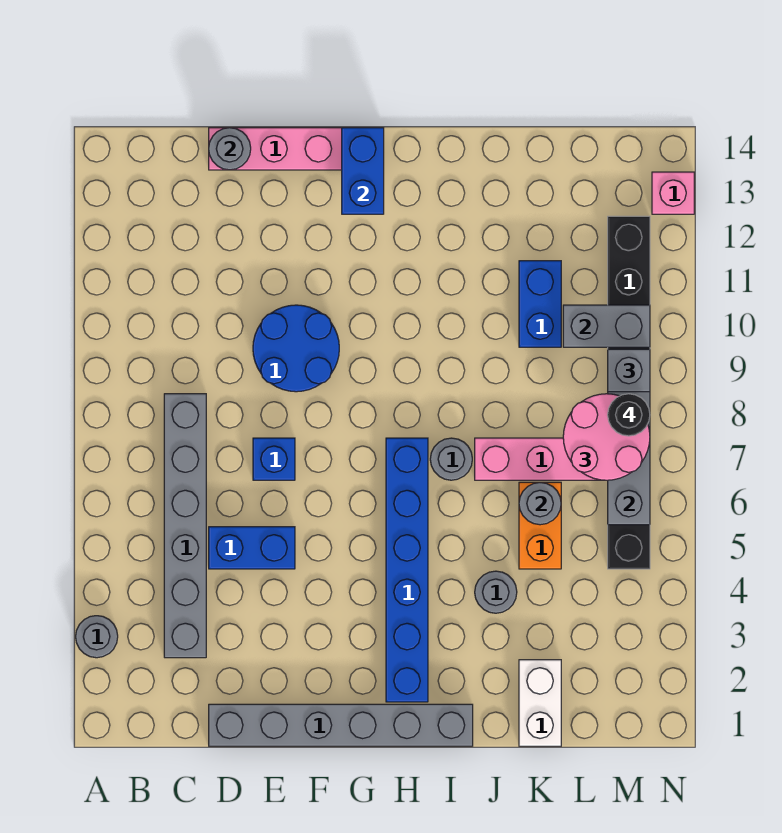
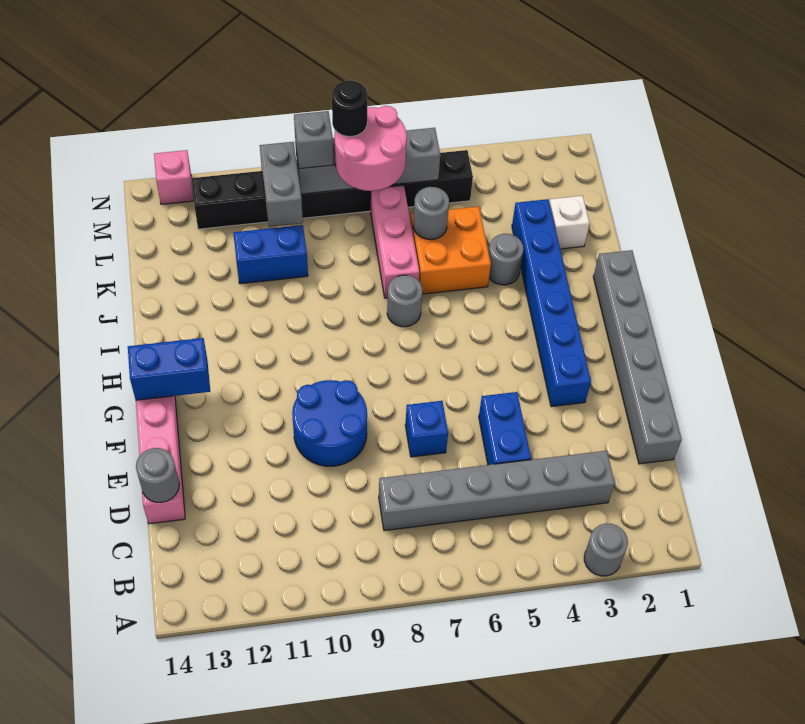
blue brick H2:H7 level 1 -> blue brick F3:K3 level 1
white brick K1:K2 level 1 -> white brick K2 level 1
orange brick K5:K6 level 1 -> orange brick J5:K6 level 1

